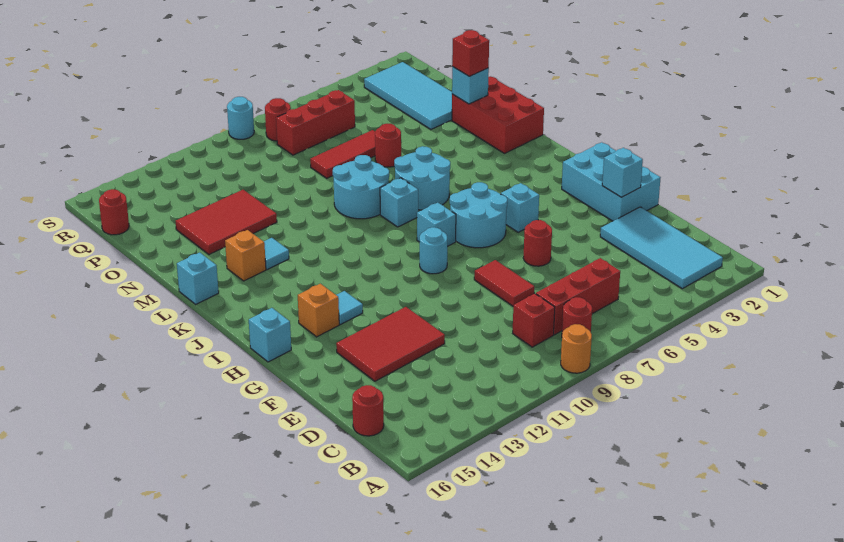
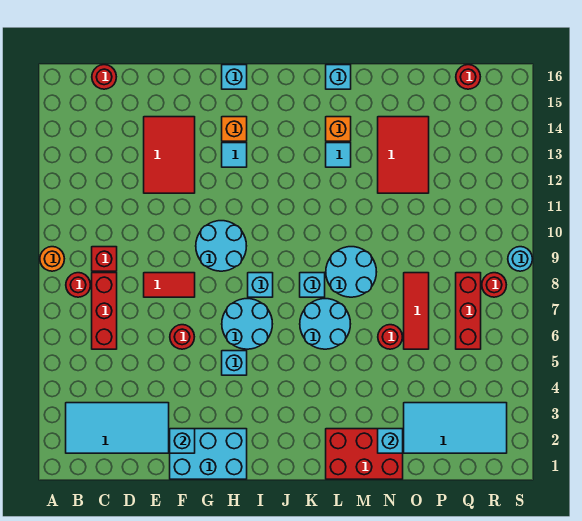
cyan round brick H9 level 1 -> cyan round brick G9:H10 level 1
red brick N2 level 3 -> none

